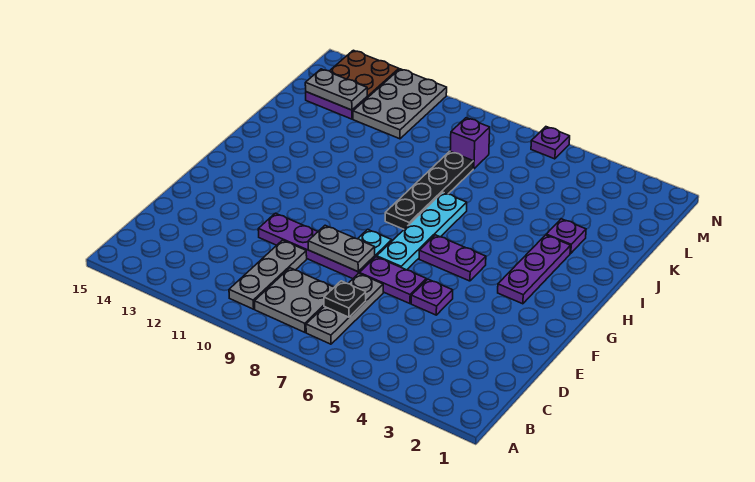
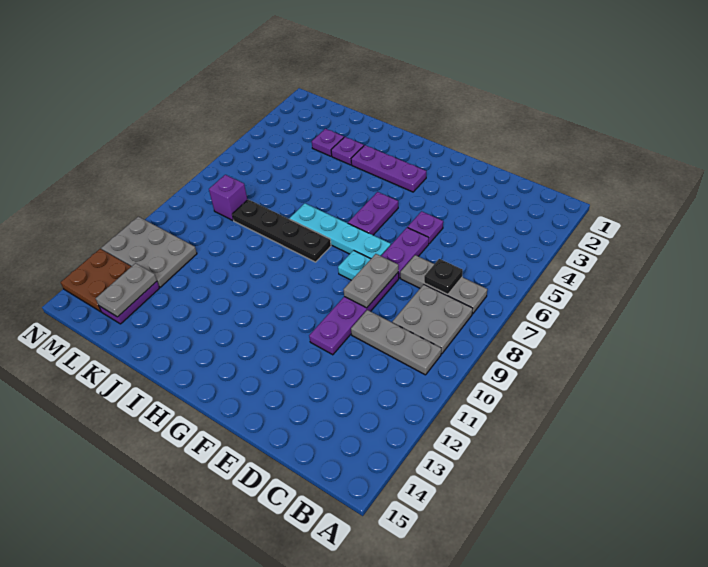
purple plate N6 level 1 -> purple plate K3 level 1

